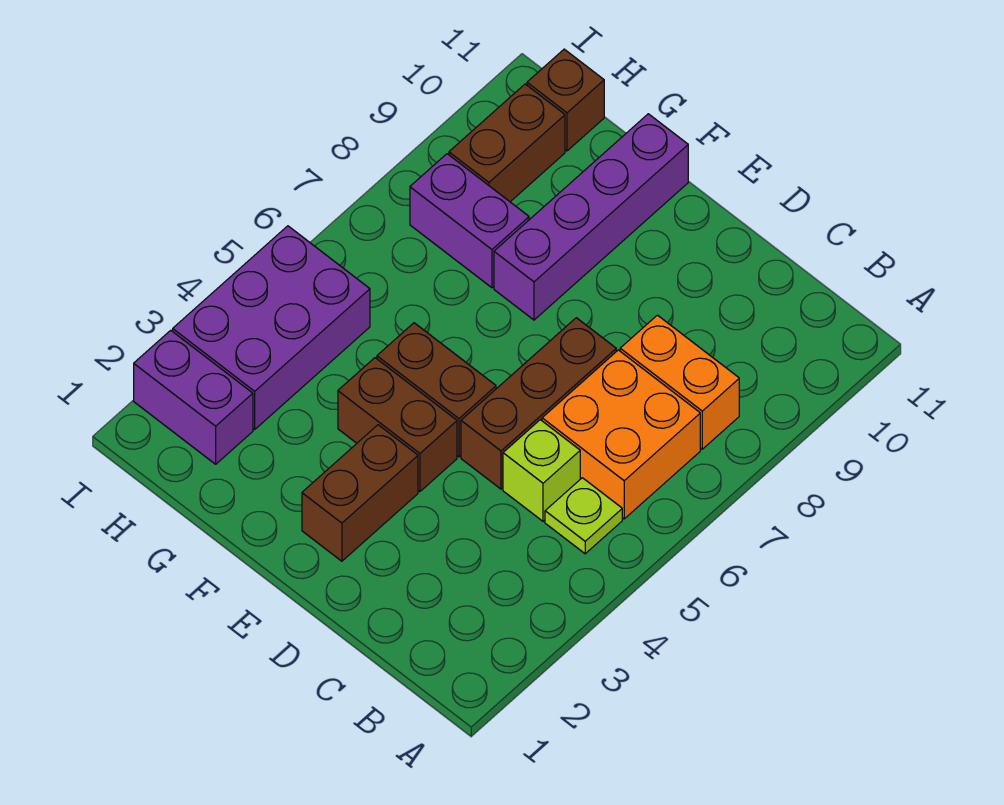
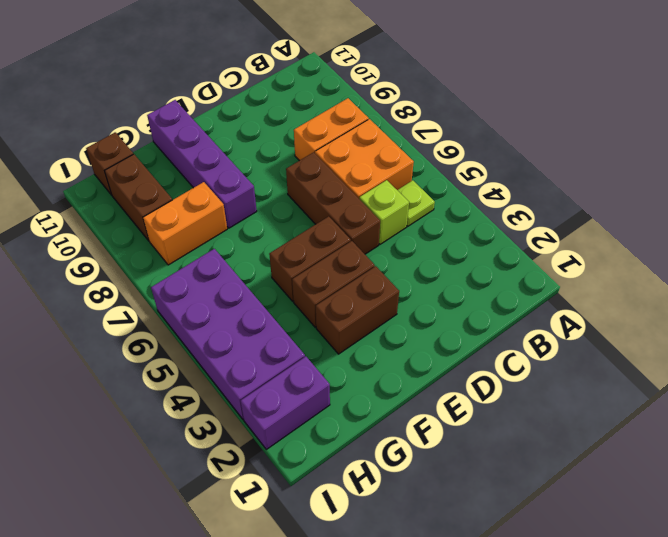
brown brick E2:E3 level 1 -> brown brick E3:F3 level 1
purple brick G8:H8 level 1 -> orange brick G8:H8 level 1
purple brick H3:I5 level 1 -> purple brick H3:I6 level 1

